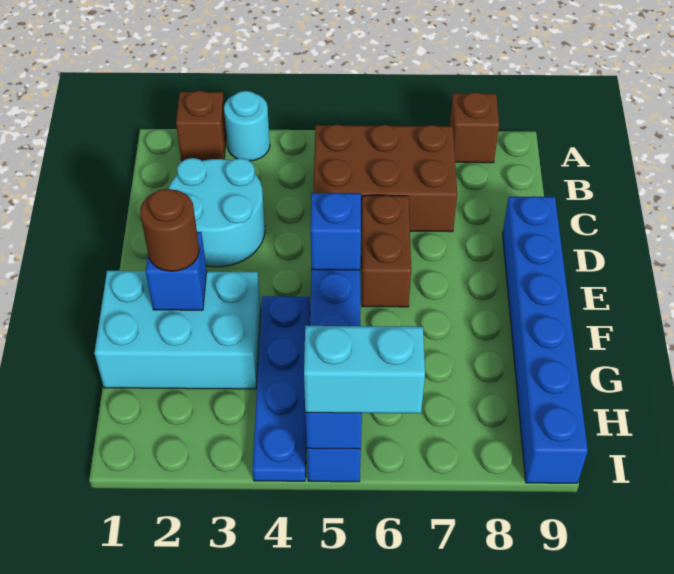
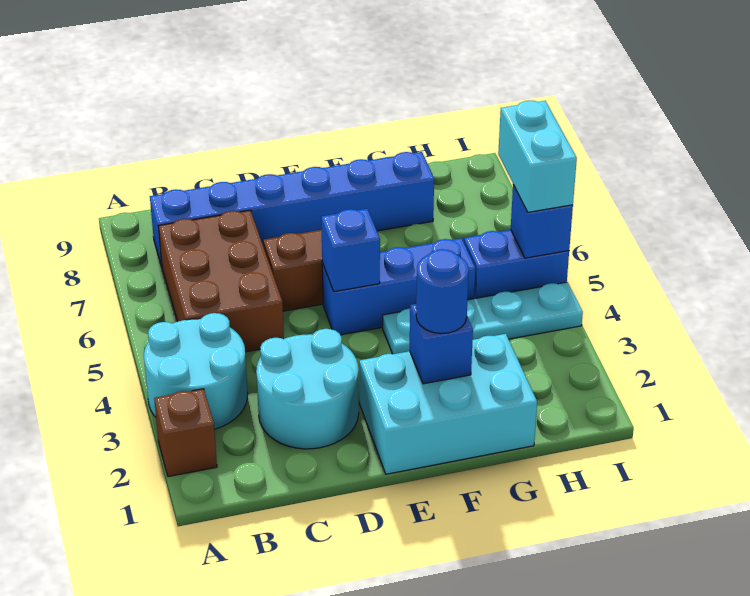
cyan round brick A3 level 1 -> cyan round brick A3:B4 level 1
brown brick A8 level 1 -> none
blue brick D9:I9 level 1 -> blue brick B8:G8 level 1
cyan brick F1:G3 level 1 -> cyan brick E1:G2 level 1
brown round brick F2 level 3 -> blue round brick F2 level 3
blue plate F4:I4 level 1 -> cyan plate F4:I4 level 1

